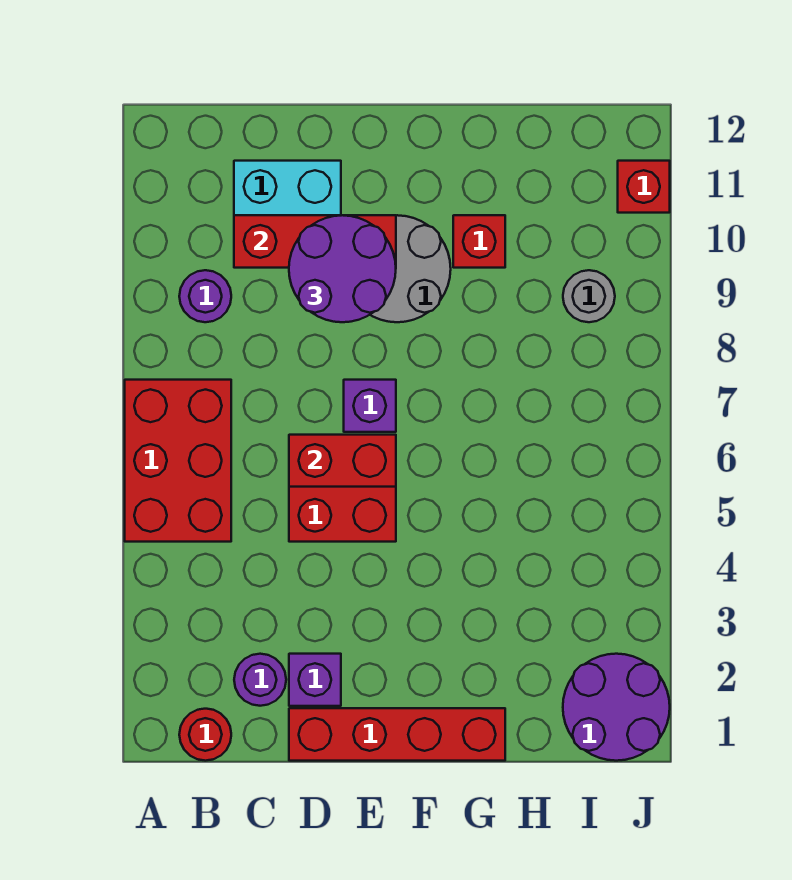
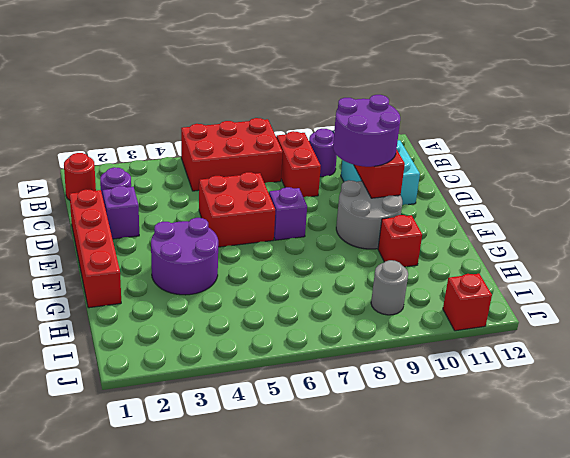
red brick D6:E6 level 2 -> red brick B8:C8 level 1
purple round brick I1:J2 level 1 -> purple round brick F3:G4 level 1

